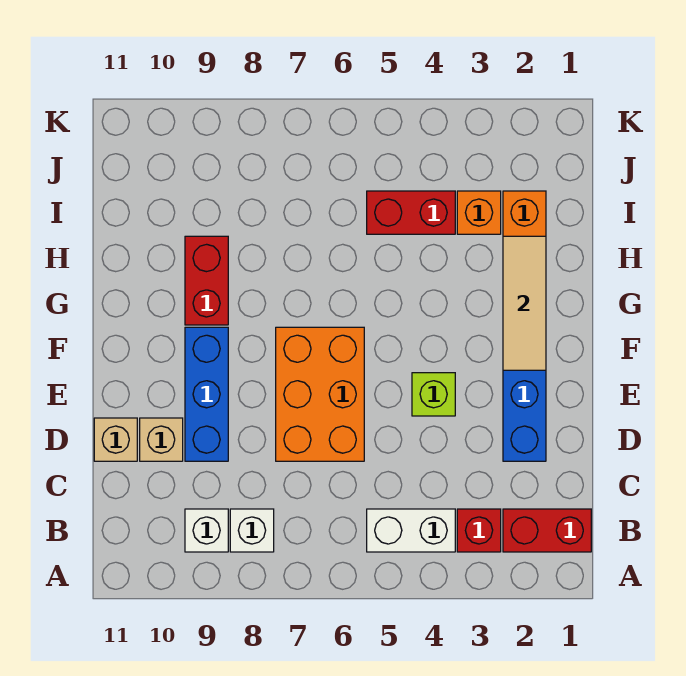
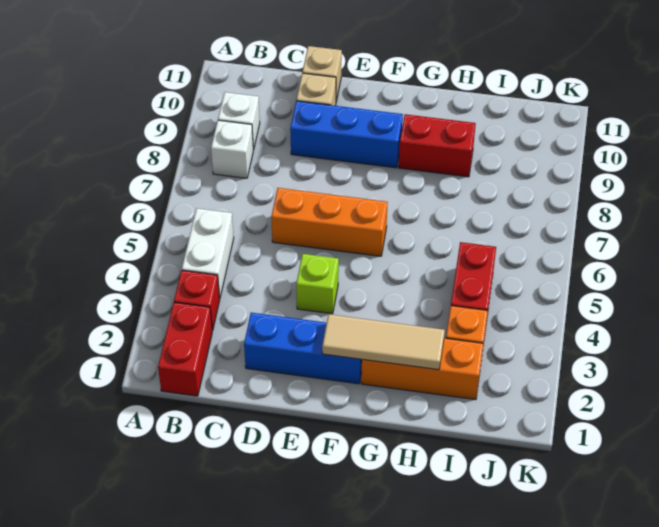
orange brick D6:F7 level 1 -> orange brick D6:F6 level 1

